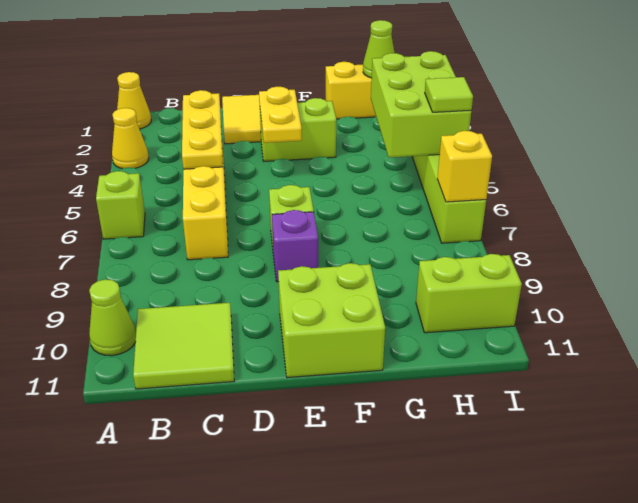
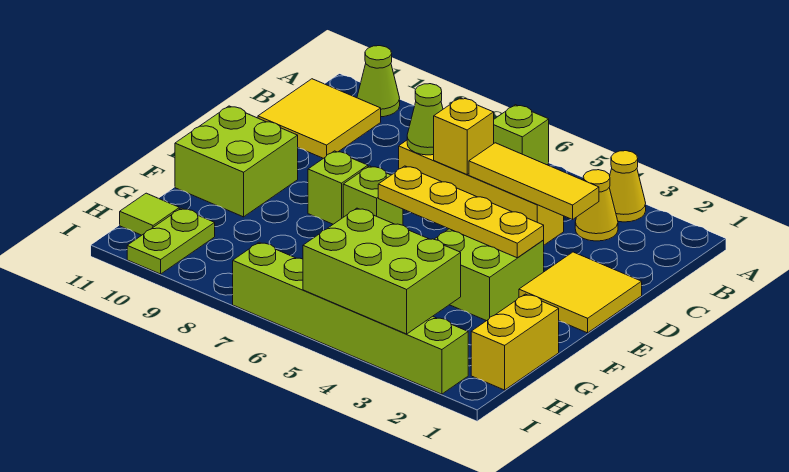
yellow cone A1 level 1 -> yellow cone B3 level 1
lime tile B10:C11 level 1 -> yellow tile B10:C11 level 1
yellow plate C3:C5 level 2 -> yellow tile C3:C5 level 2
lime brick E3:F3 level 1 -> lime brick E3:F4 level 1
yellow plate E3:E4 level 2 -> yellow plate E3:E6 level 2
purple brick E8 level 1 -> lime brick E8 level 1
lime cone H1 level 2 -> lime cone C7 level 2
lime brick H10:I10 level 1 -> lime plate H10:I10 level 1
lime tile I5 level 3 -> lime tile H11 level 1
yellow brick I7 level 2 -> yellow brick C6 level 2

